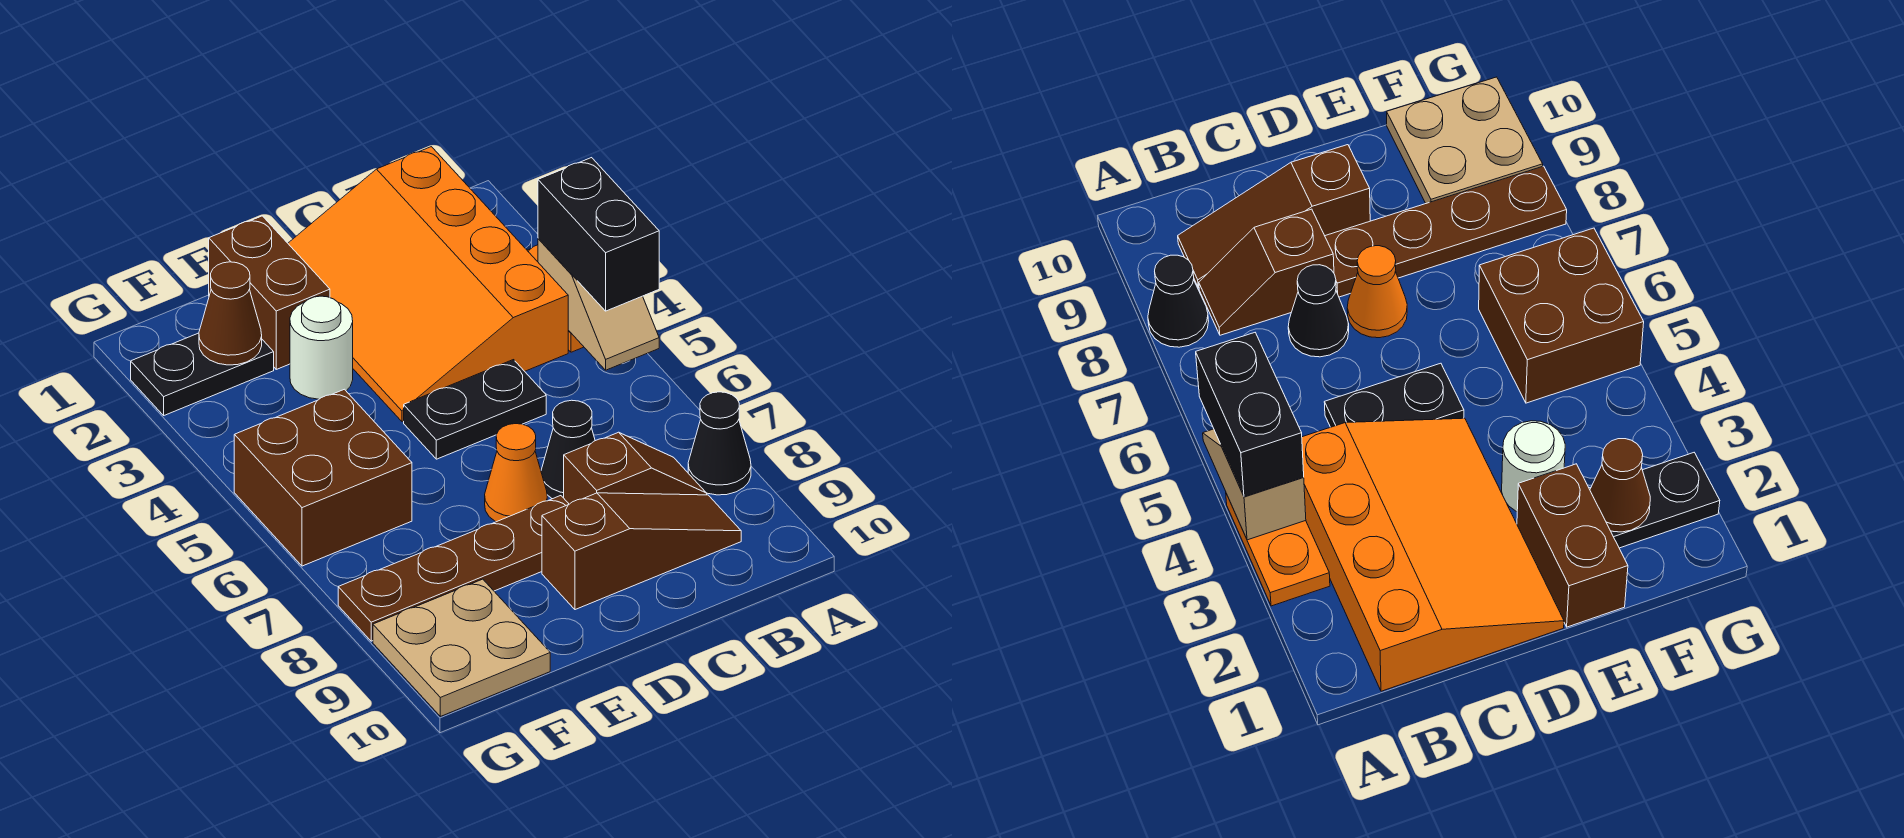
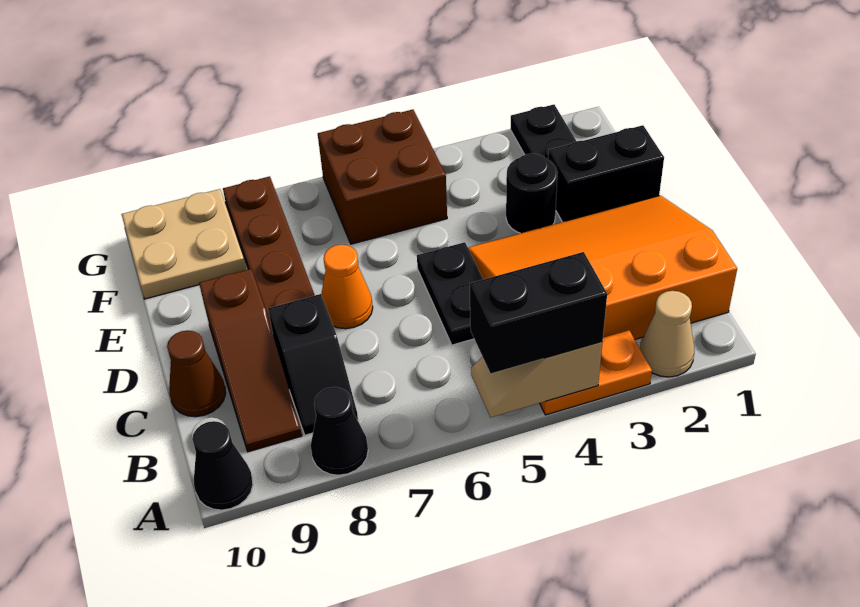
none -> tan cone A2 level 1
brown slope B8:C8 level 1 top C -> black slope B8:C8 level 1 top C
black cone C7 level 1 -> black cone A10 level 1
brown brick E1:E2 level 1 -> black brick E1:E2 level 1
white round brick E3 level 1 -> black round brick E3 level 1
brown cone F2 level 2 -> brown cone C10 level 1

